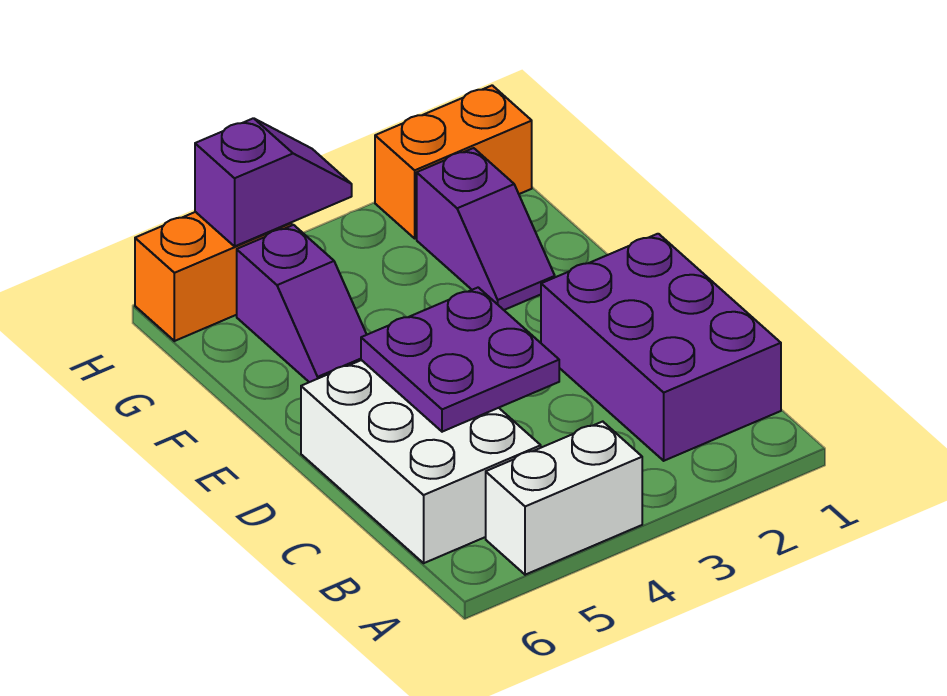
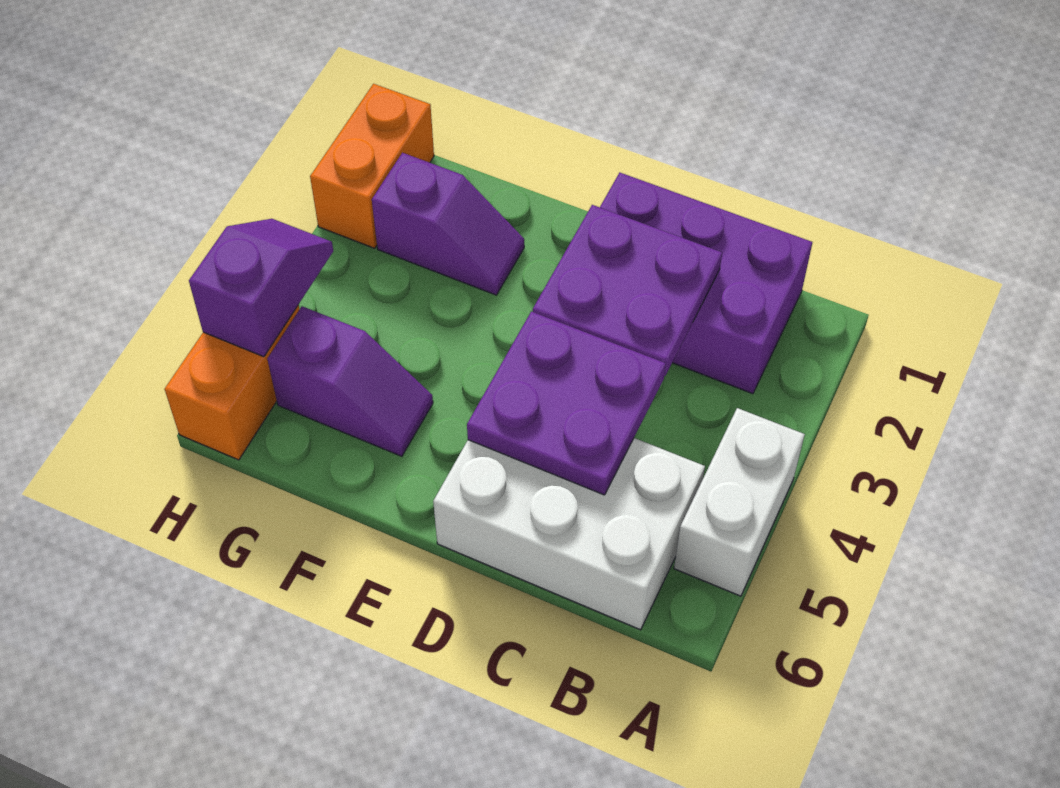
none -> purple plate C2:D3 level 2

